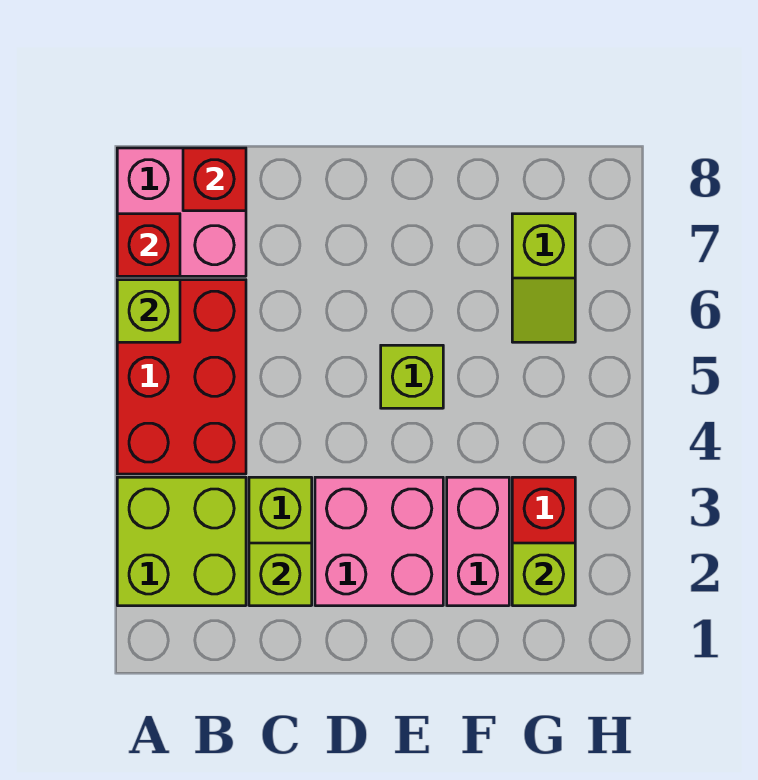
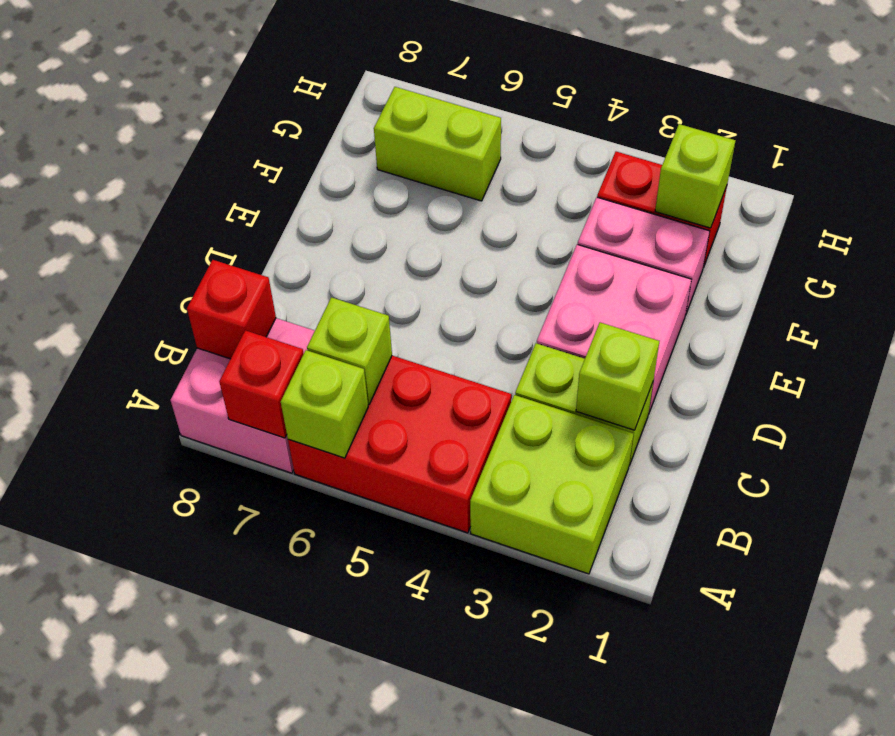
lime brick E5 level 1 -> lime brick B6 level 2
lime slope G6:G7 level 1 top 7 -> lime brick G6:G7 level 1

